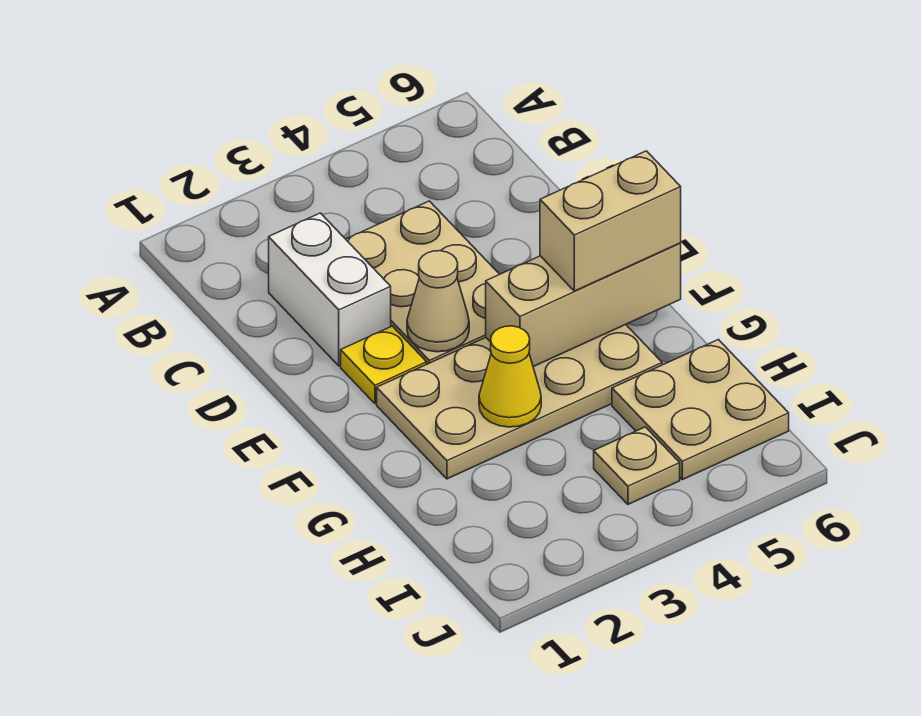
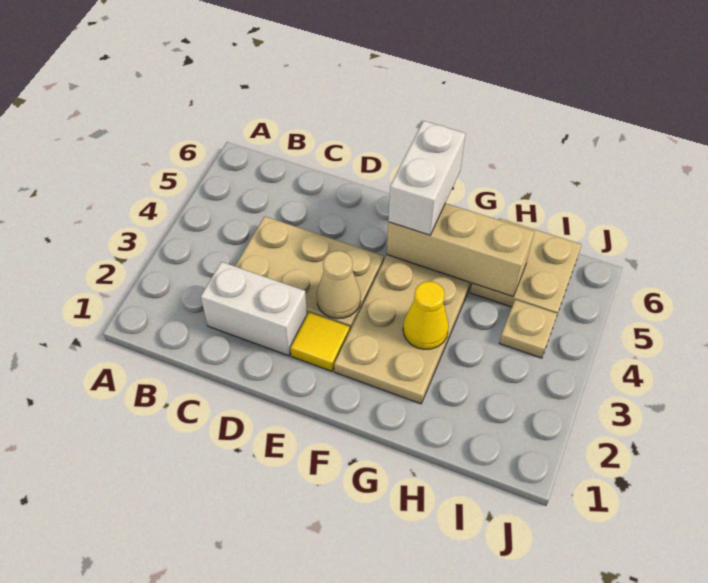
yellow plate E2 level 1 -> yellow tile E2 level 1
tan brick F4:F6 level 2 -> tan brick F5:H5 level 2
tan brick F5:F6 level 3 -> white brick F5:F6 level 3

